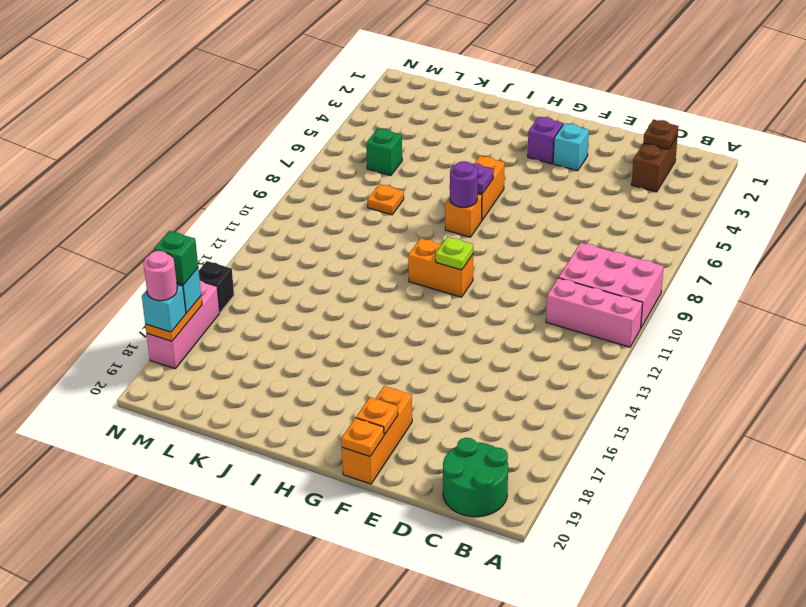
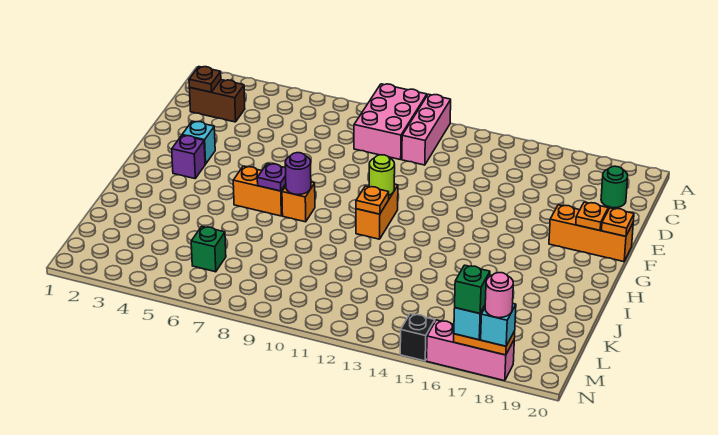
green round brick B19:C20 level 1 -> green round brick C19 level 1
lime plate G11 level 2 -> lime round brick G11 level 2
orange plate K8 level 1 -> orange plate H11 level 2

